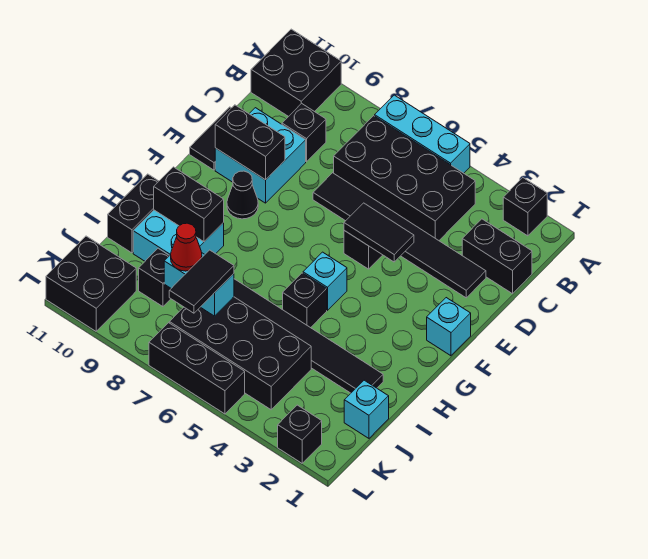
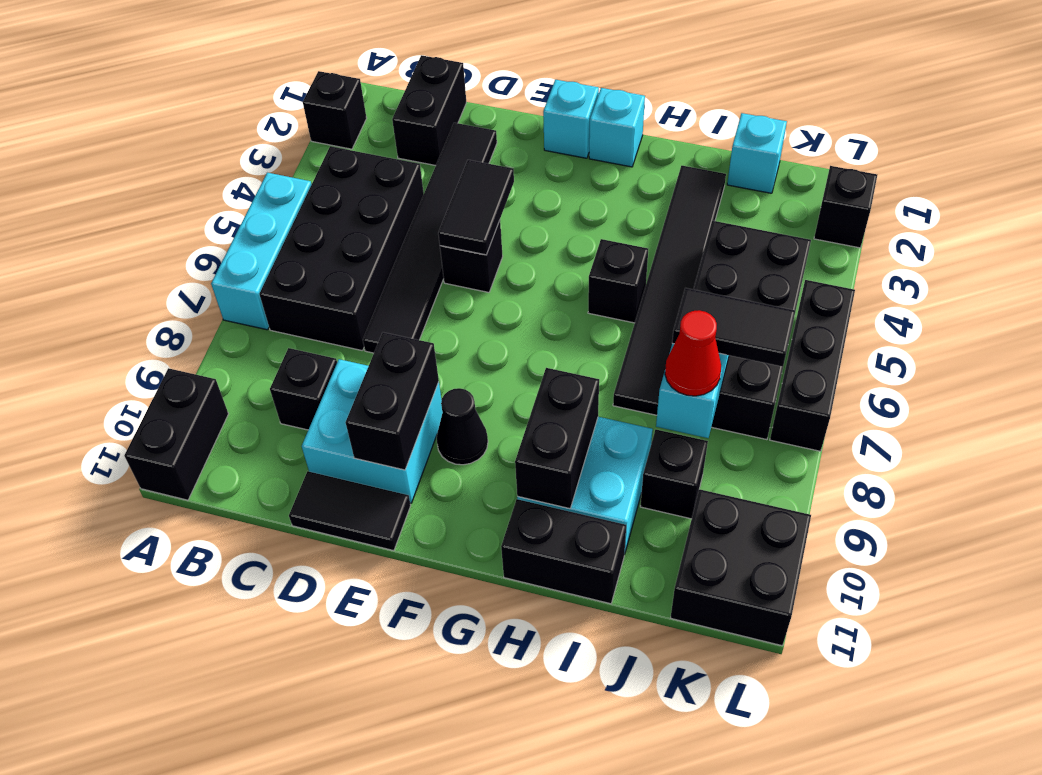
black brick A10:B11 level 1 -> black brick A10:A11 level 1
cyan brick G5 level 1 -> cyan brick G1 level 1

